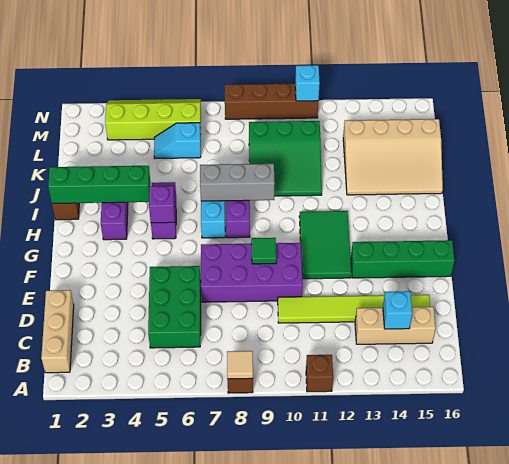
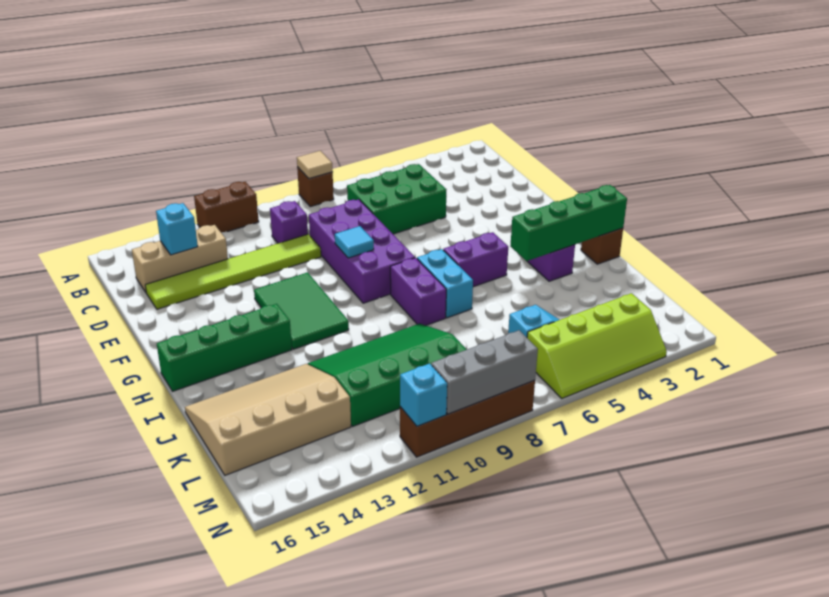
brown brick A11 level 1 -> brown brick A11:A12 level 1
tan brick B1:D1 level 1 -> none
green brick C5:E6 level 1 -> green brick C5:D7 level 1
purple brick E7:F10 level 1 -> purple brick D8:G9 level 1
green tile F9 level 2 -> cyan tile F9 level 2
green brick F13:F16 level 1 -> green brick H13:H16 level 1
purple brick H5:I5 level 1 -> purple brick H5:H6 level 1
purple brick H5 level 2 -> purple brick C10 level 1
grey brick I7:I9 level 2 -> grey brick N8:N10 level 2
green slope J9:L11 level 1 top L -> green slope J9:L12 level 1 top L

